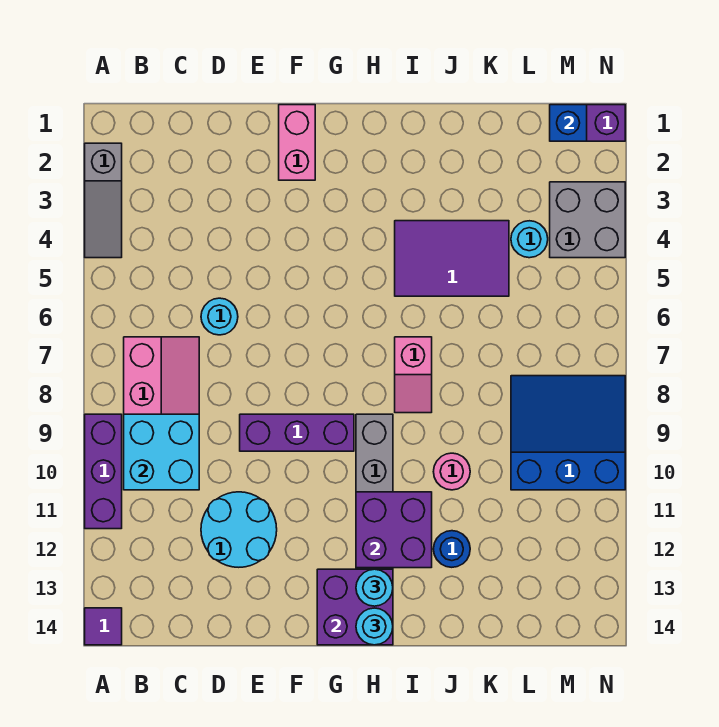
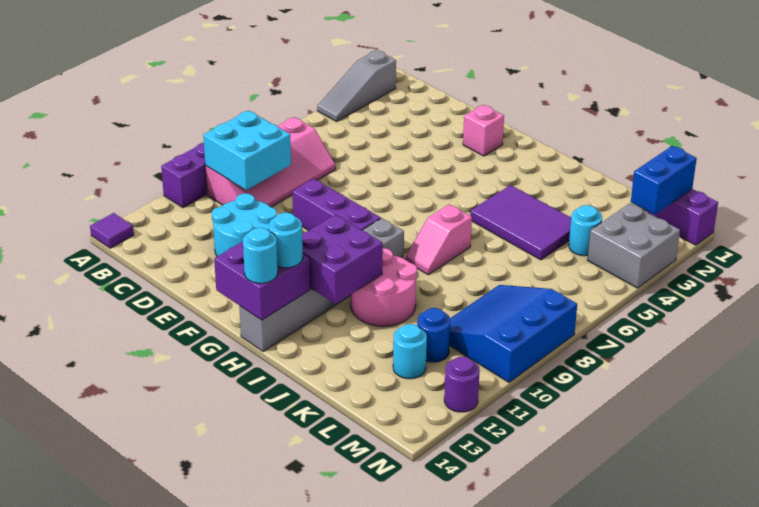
cyan round brick D6 level 1 -> cyan round brick L12 level 1
pink brick F1:F2 level 1 -> pink brick F2 level 1
pink round brick J10 level 1 -> pink round brick I10:J11 level 1
blue round brick J12 level 1 -> blue round brick L11 level 1
blue slope L8:N10 level 1 top 10 -> blue slope L8:N10 level 1 top N
blue brick M1 level 2 -> blue brick M1:M2 level 2
none -> purple round brick N12 level 1

